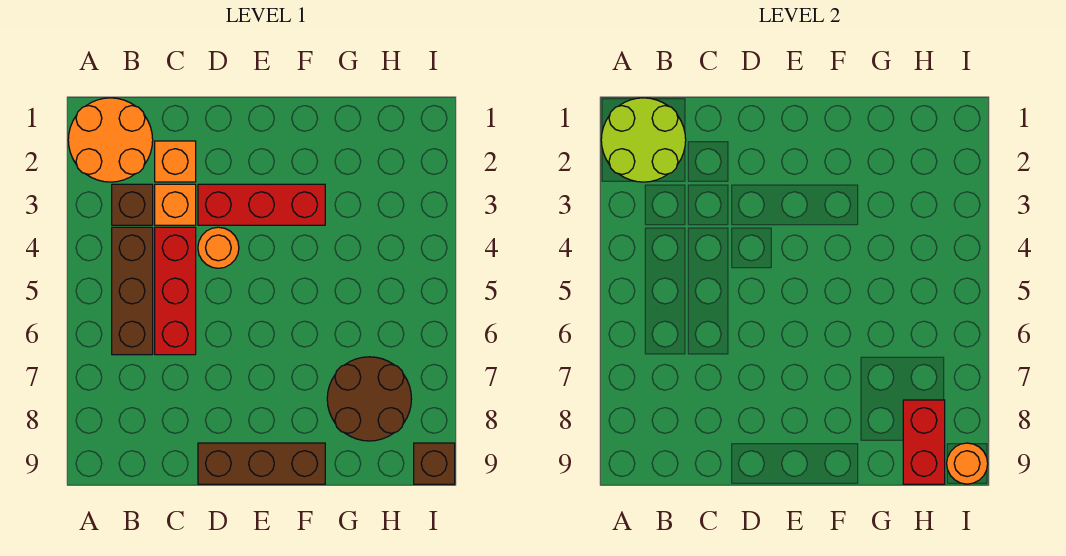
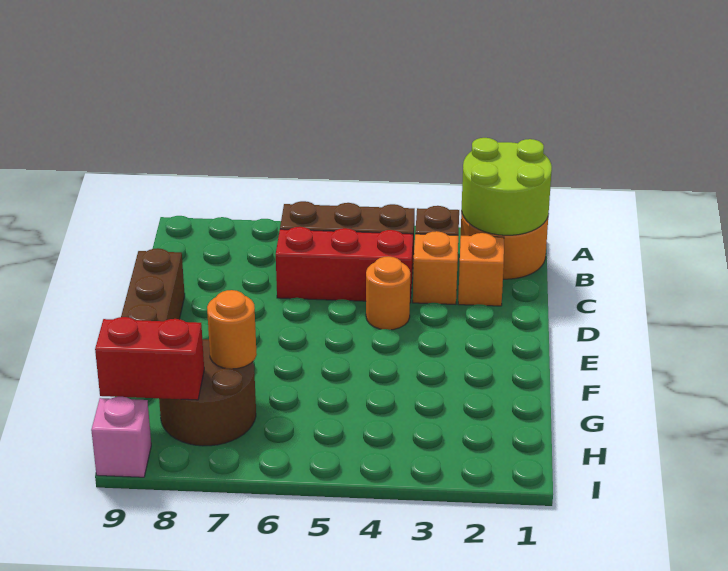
red brick D3:F3 level 1 -> none
brown brick I9 level 1 -> pink brick I9 level 1
orange round brick I9 level 2 -> orange round brick G7 level 2

